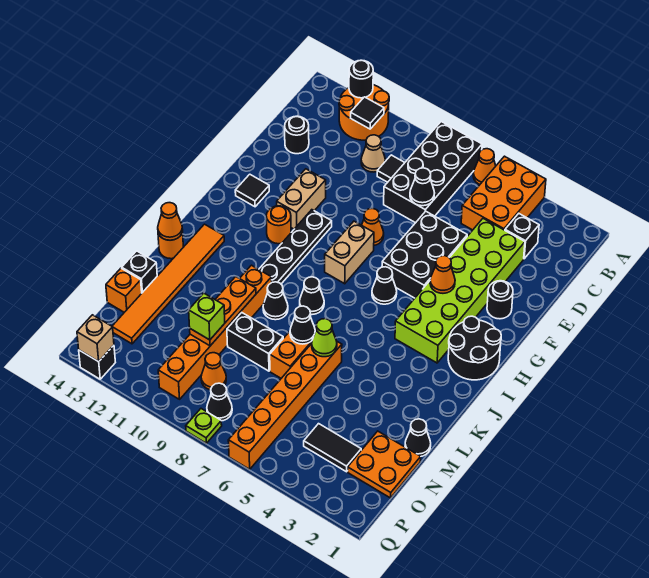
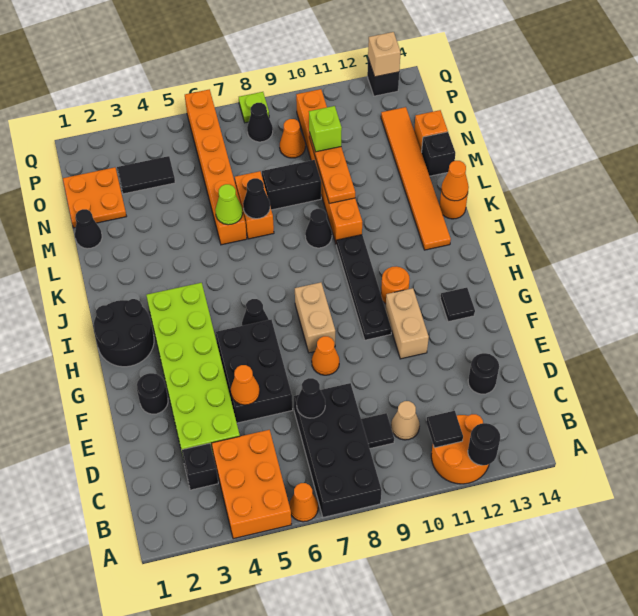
orange cone G4 level 2 -> orange cone E5 level 2
black cone J8 level 1 -> none

